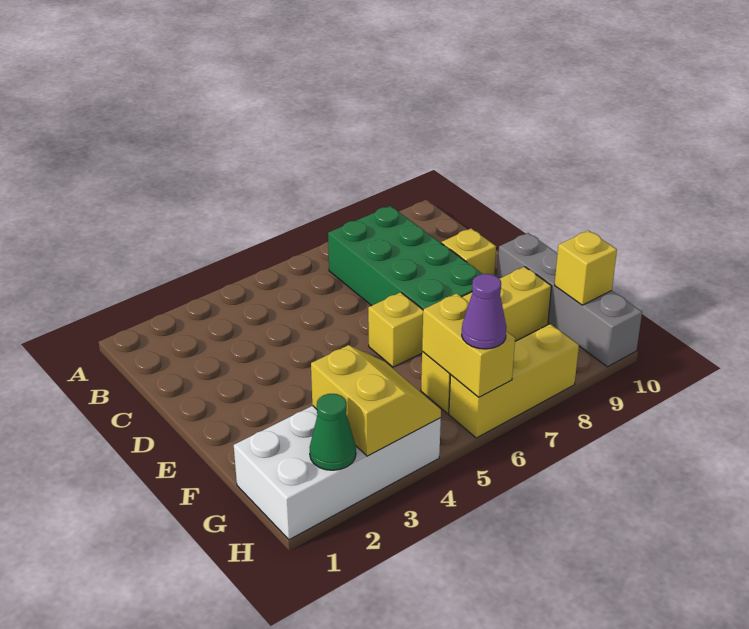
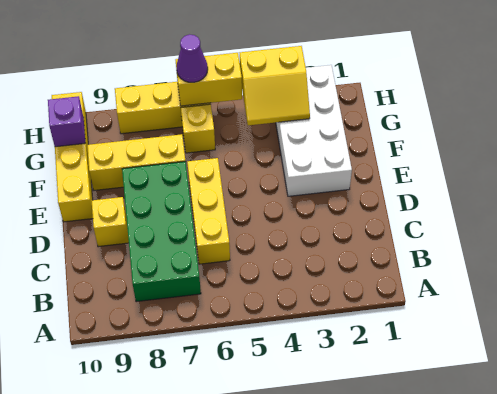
yellow brick E6 level 1 -> yellow brick C6:E6 level 1
grey brick E10:H10 level 1 -> yellow brick E10:H10 level 1
white brick G1:H4 level 1 -> white brick E2:H3 level 1
yellow slope G3:H4 level 2 top 3 -> yellow slope G3:H4 level 2 top H
yellow brick G6:H6 level 2 -> yellow brick H5:H6 level 2
yellow brick G10 level 2 -> purple brick G10 level 2
green cone H2 level 2 -> none

